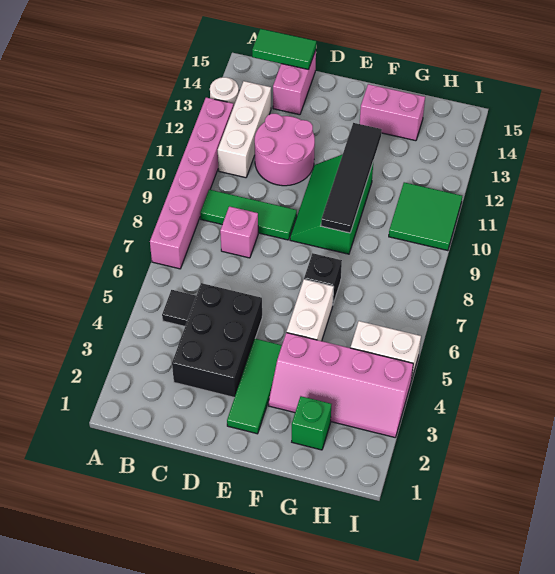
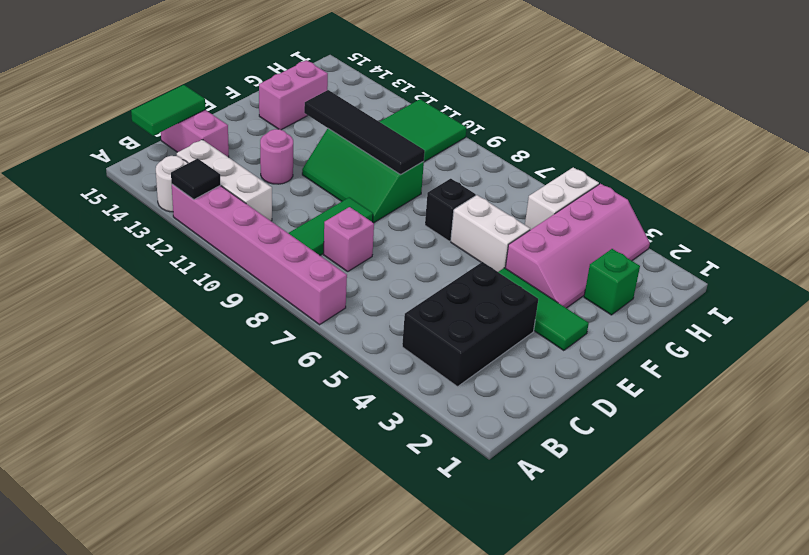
black tile B5 level 1 -> black tile A12 level 2
black brick C3:D5 level 1 -> black brick B3:D4 level 1
pink round brick C11:D12 level 1 -> pink round brick D12 level 1

